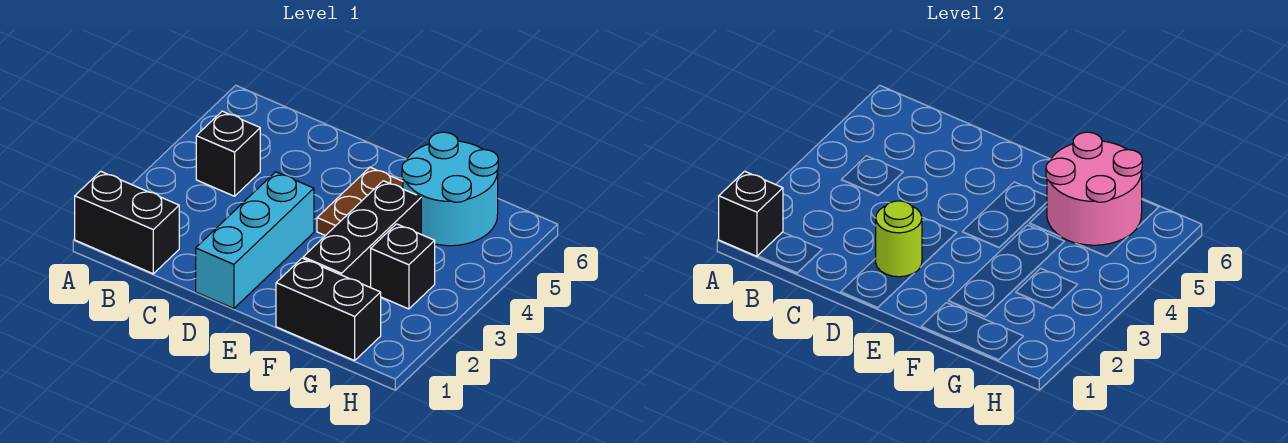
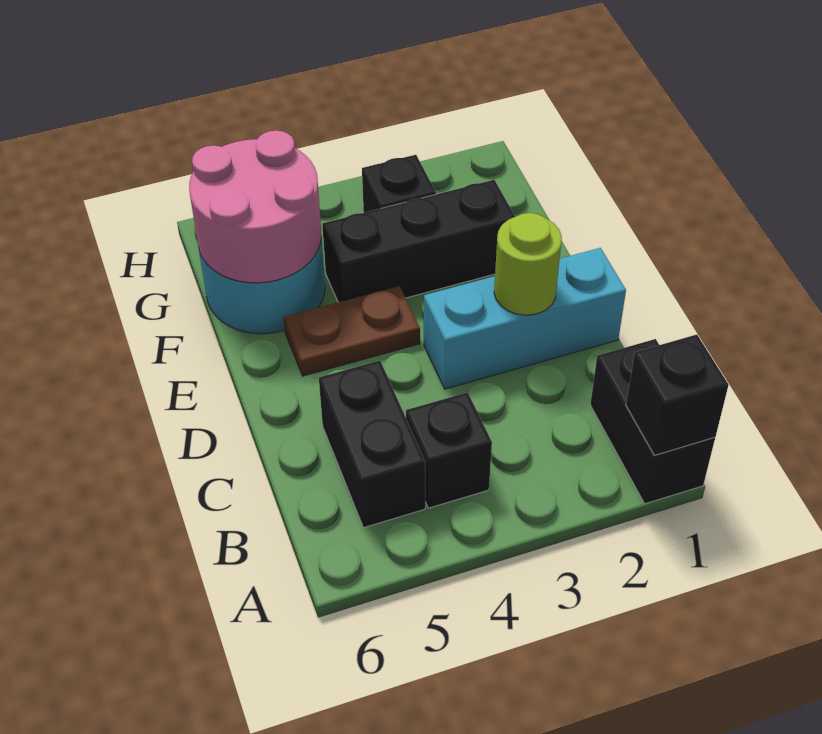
black brick F1:G1 level 1 -> black brick B5:C5 level 1

